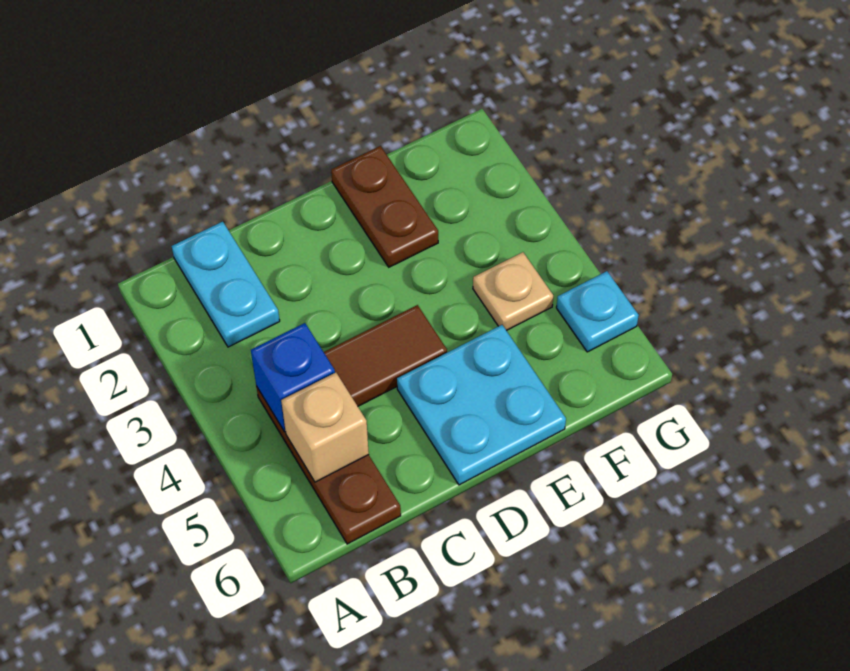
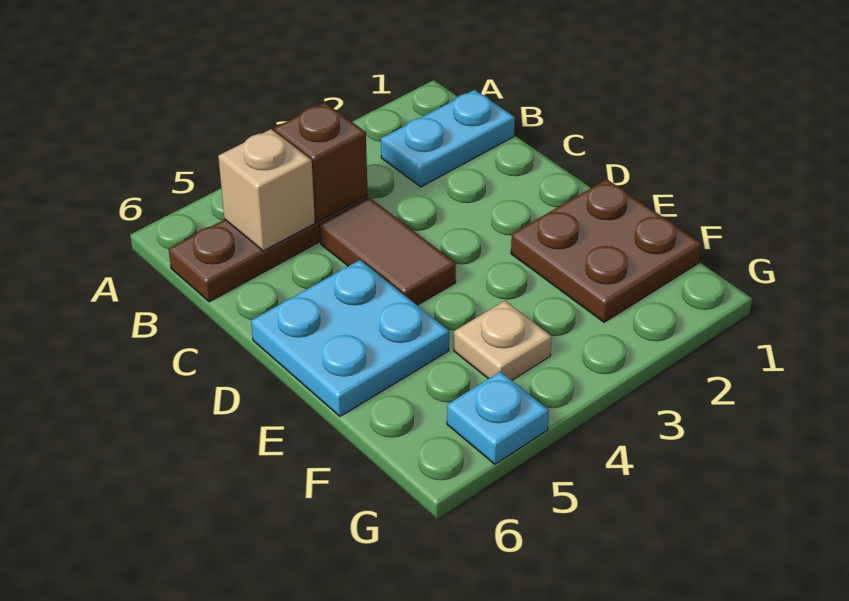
blue brick B4 level 2 -> brown brick B4 level 2
brown plate E1:E2 level 1 -> brown plate E1:F2 level 1

